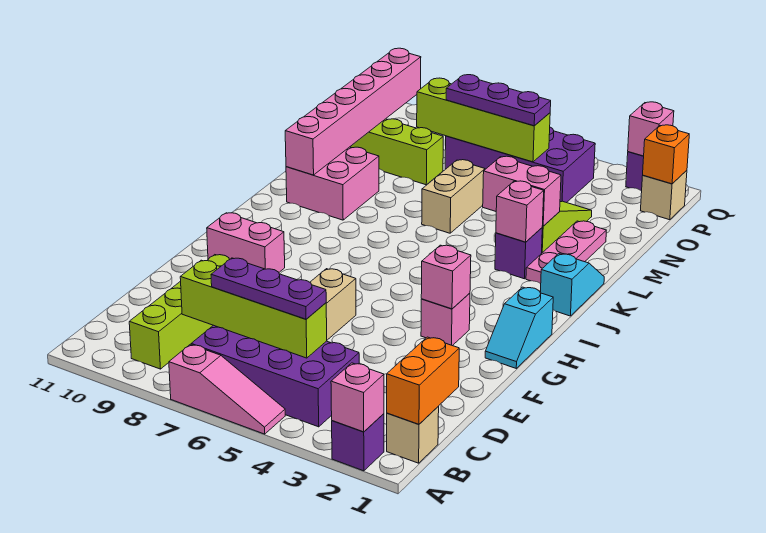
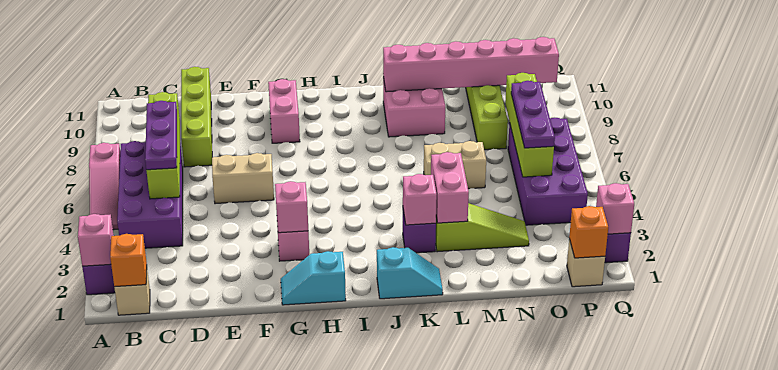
orange brick B1:C1 level 2 -> orange brick B1 level 2
lime brick B9:E9 level 1 -> lime brick D8:D11 level 1
pink plate K2:M2 level 1 -> none

